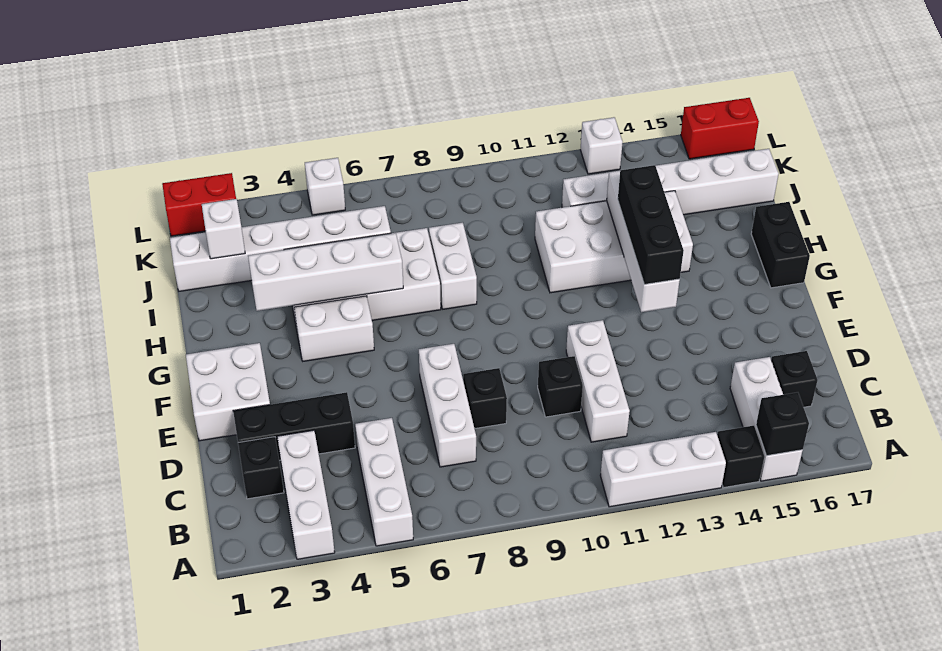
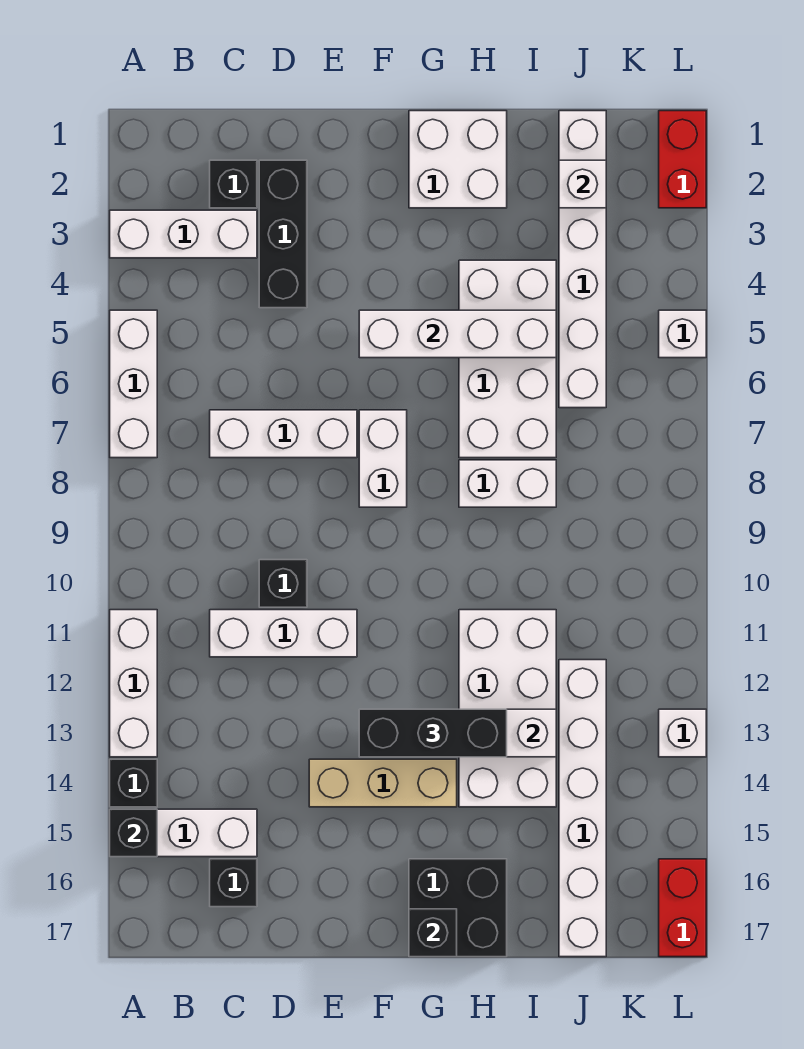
white brick A5:C5 level 1 -> white brick A5:A7 level 1
black brick D8 level 1 -> black brick G17 level 2
white brick E1:F2 level 1 -> white brick G1:H2 level 1
none -> tan brick E14:G14 level 1
white brick G4:G5 level 1 -> white brick F7:F8 level 1
black brick G17:H17 level 1 -> black brick G16:H17 level 1
white brick H3:H6 level 2 -> white brick F5:I5 level 2

